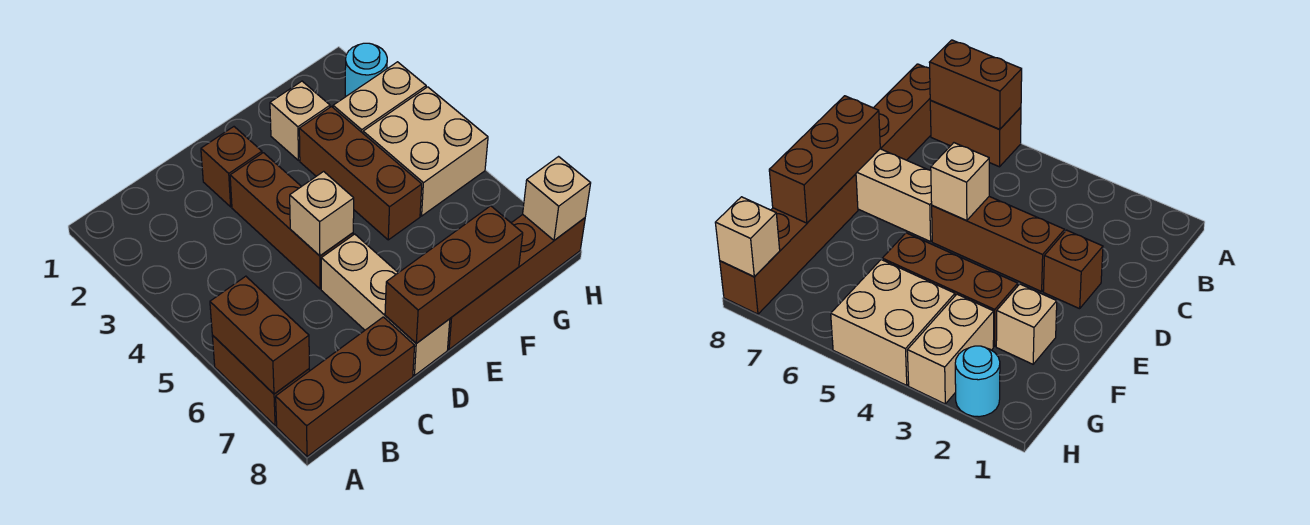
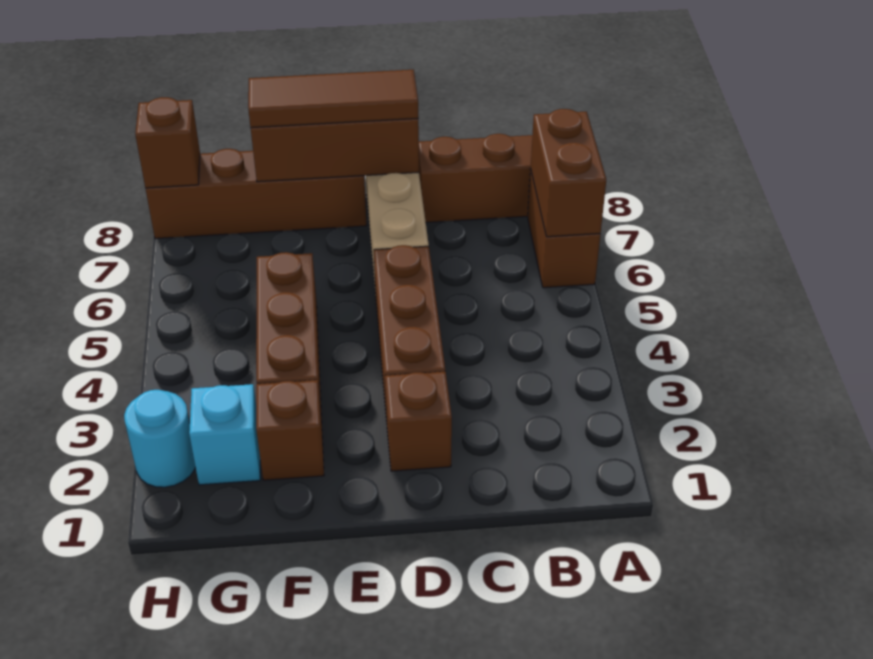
tan brick D5 level 2 -> none
none -> brown tile D8:F8 level 3
tan brick F2 level 1 -> brown brick F2 level 1
none -> cyan brick G2 level 1
tan brick G3:H3 level 1 -> none
tan brick G4:H5 level 1 -> none
tan brick H8 level 2 -> brown brick H8 level 2

